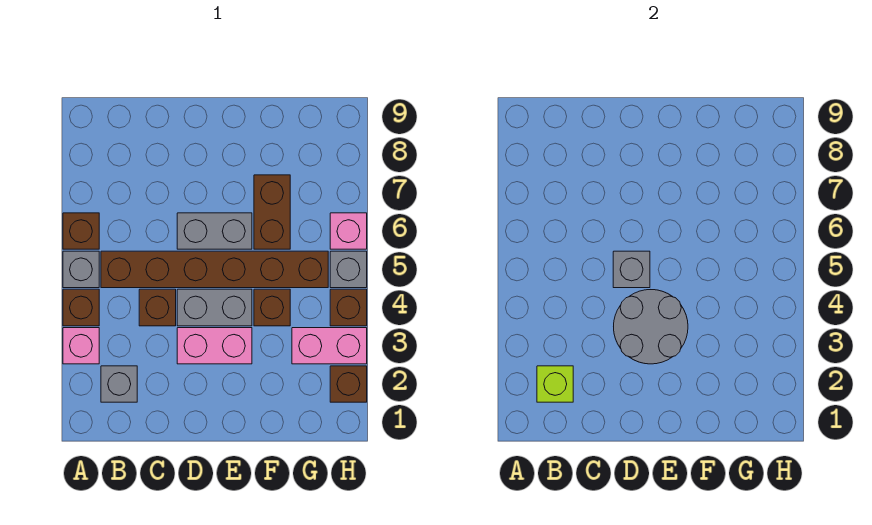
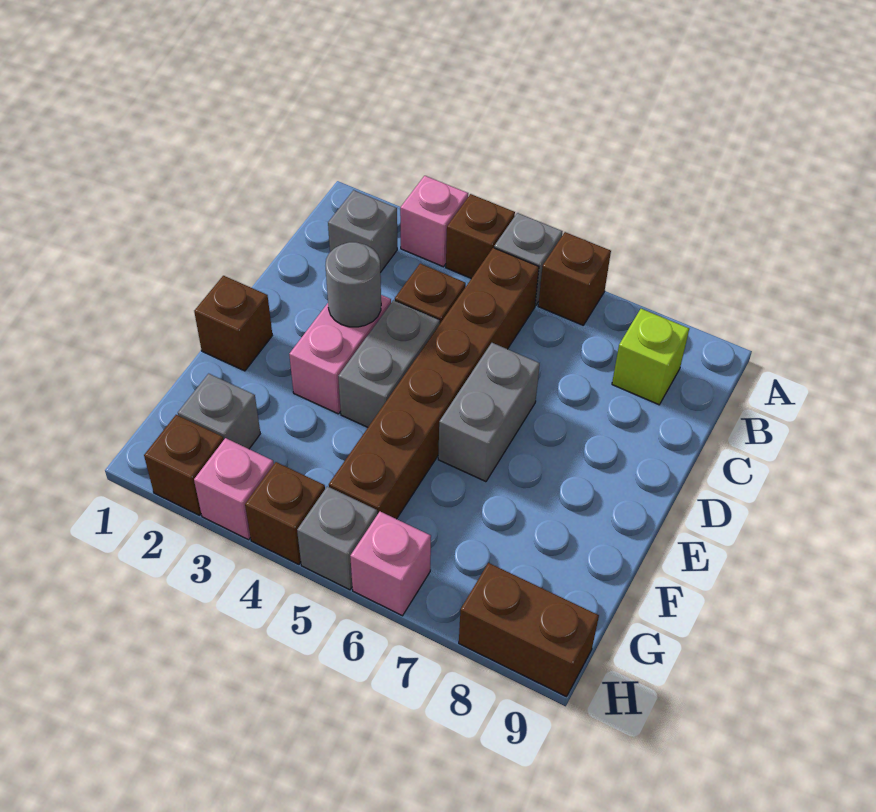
lime brick B2 level 2 -> lime brick B8 level 1
grey round brick D3:E4 level 2 -> grey round brick D3 level 2
grey brick D5 level 2 -> grey brick G2 level 1
brown brick F4 level 1 -> brown brick E1 level 1
brown brick F6:F7 level 1 -> brown brick H8:H9 level 1
pink brick G3:H3 level 1 -> pink brick H3 level 1

